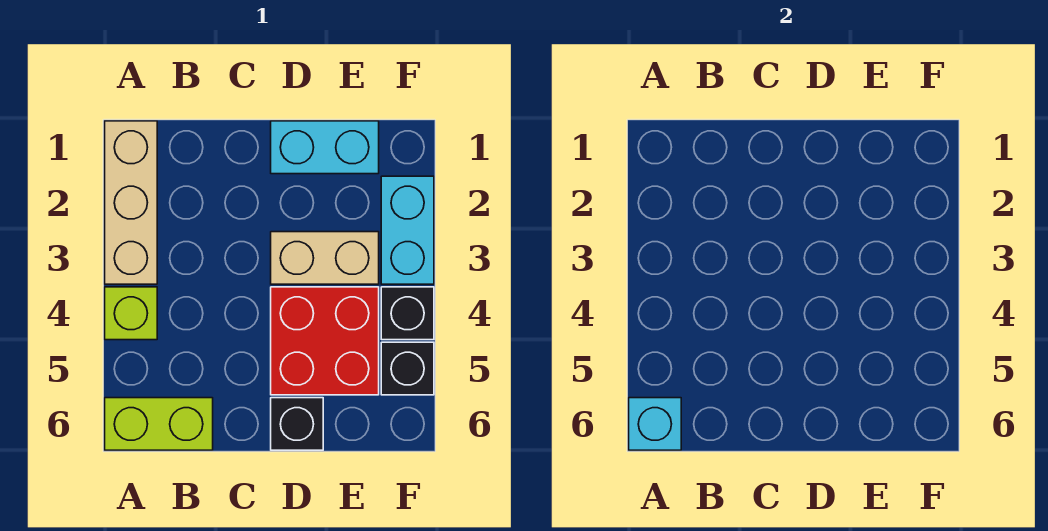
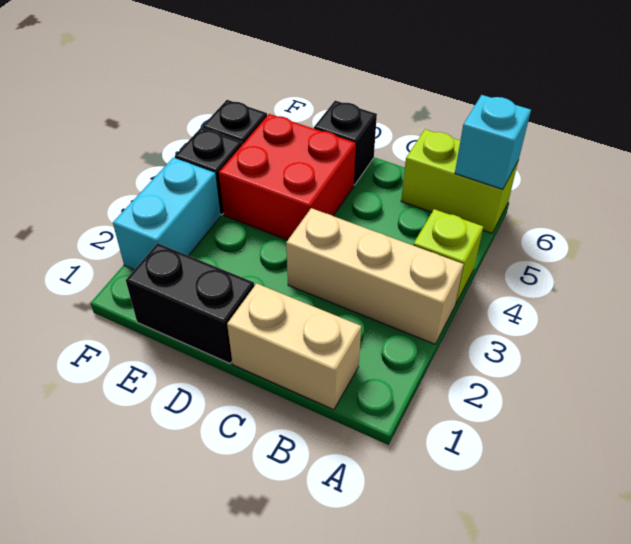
tan brick A1:A3 level 1 -> tan brick A3:C3 level 1
cyan brick D1:E1 level 1 -> black brick D1:E1 level 1
tan brick D3:E3 level 1 -> tan brick B1:C1 level 1

